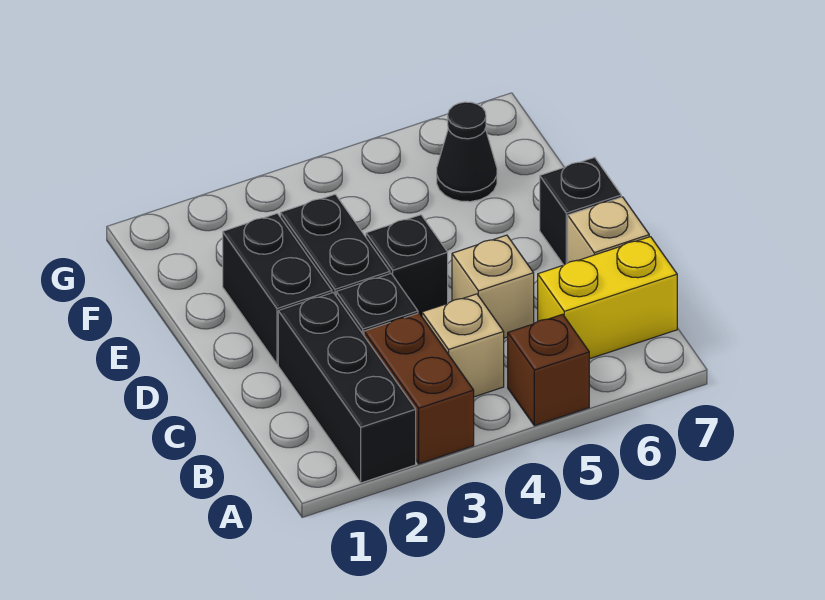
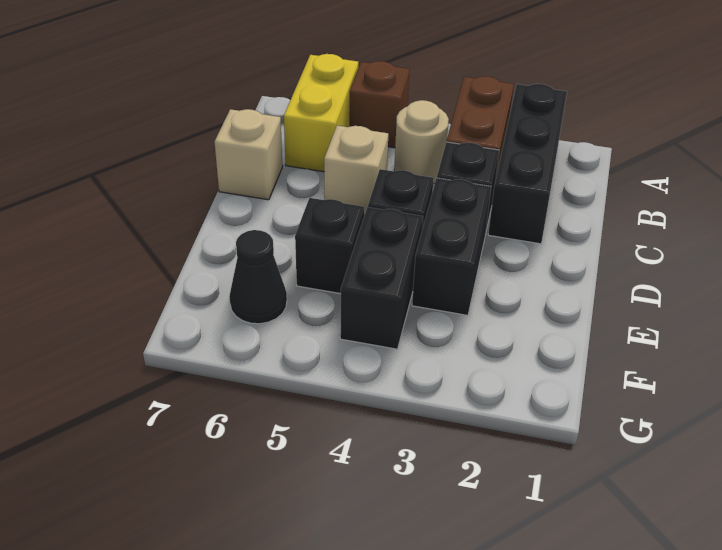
tan brick B4 level 1 -> tan round brick B4 level 1
yellow brick B6:B7 level 1 -> yellow brick A6:B6 level 1
black brick D2:E2 level 1 -> black brick E4:F4 level 1
black brick D7 level 1 -> black brick E5 level 1

